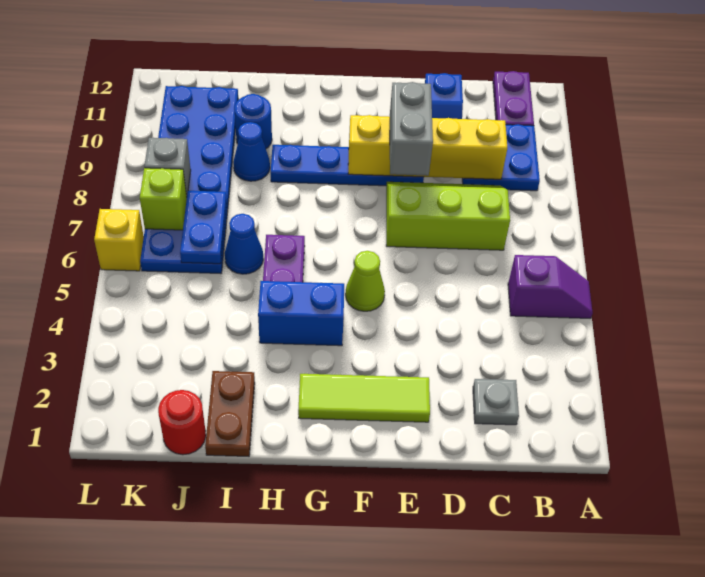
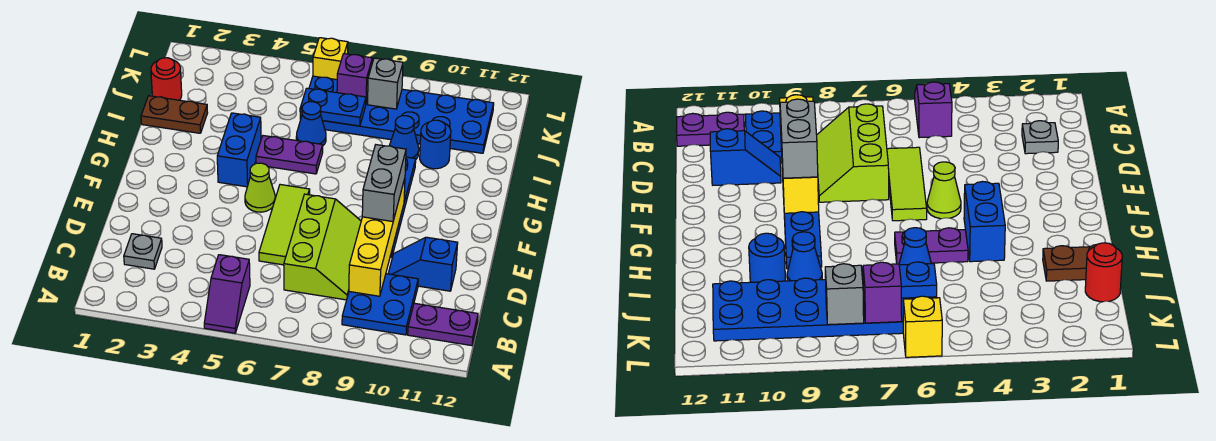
lime tile E2:G2 level 1 -> lime tile D6:F6 level 1
grey brick E8:E9 level 3 -> grey brick E9:F9 level 3
lime brick K7 level 2 -> purple brick K7 level 2

